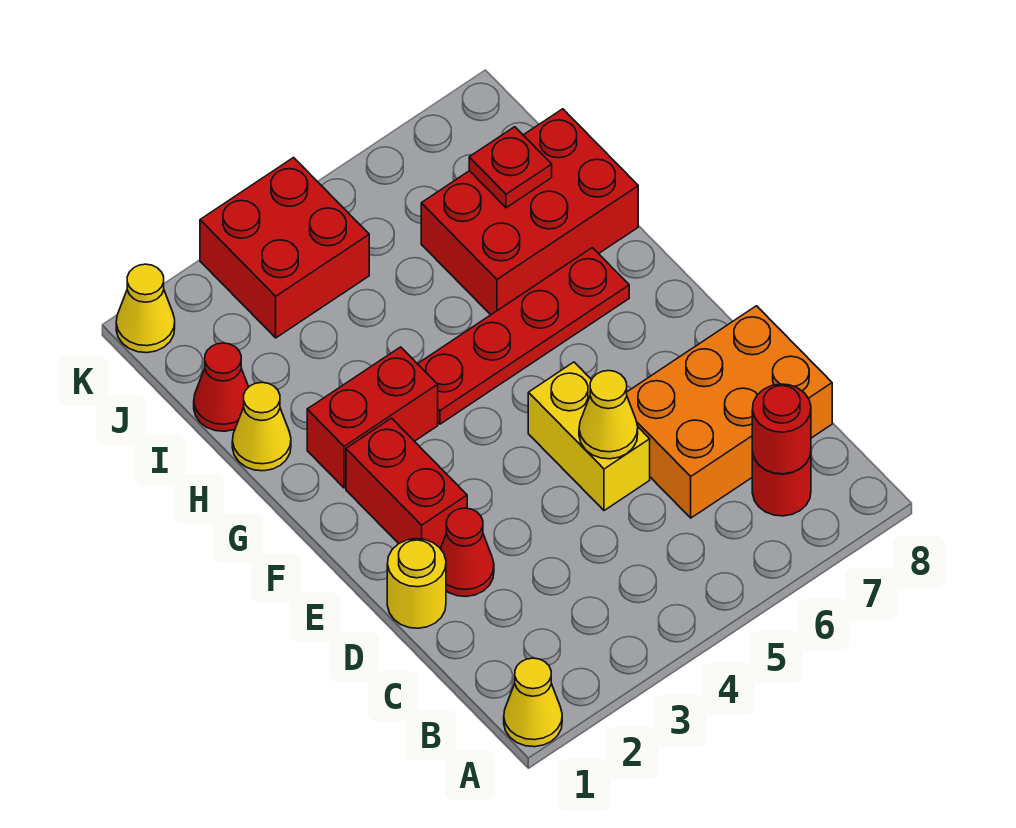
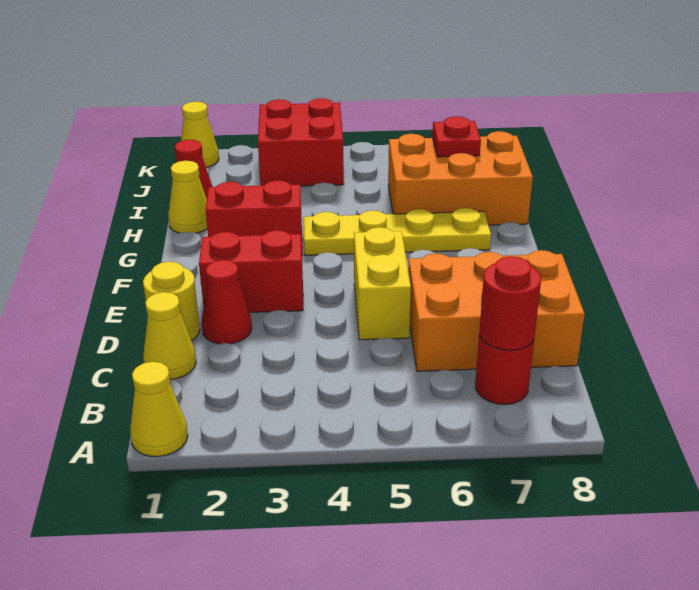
yellow cone D5 level 2 -> yellow cone C1 level 1
red brick E2:F2 level 1 -> red brick E2:E3 level 1
red plate G4:G7 level 1 -> yellow plate G4:G7 level 1
red brick H6:I8 level 1 -> orange brick H6:I8 level 1

